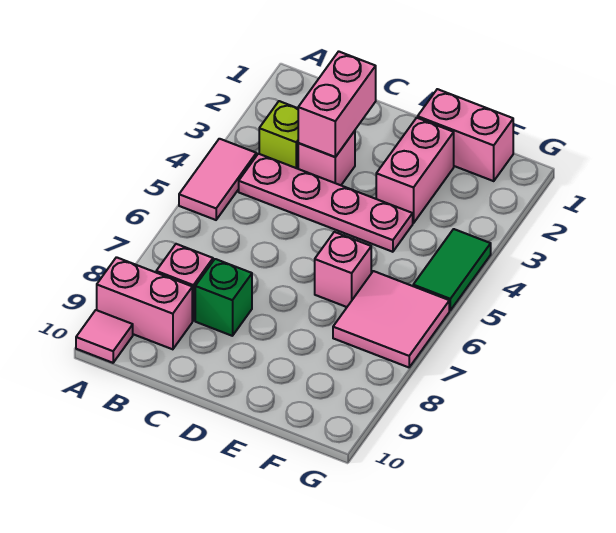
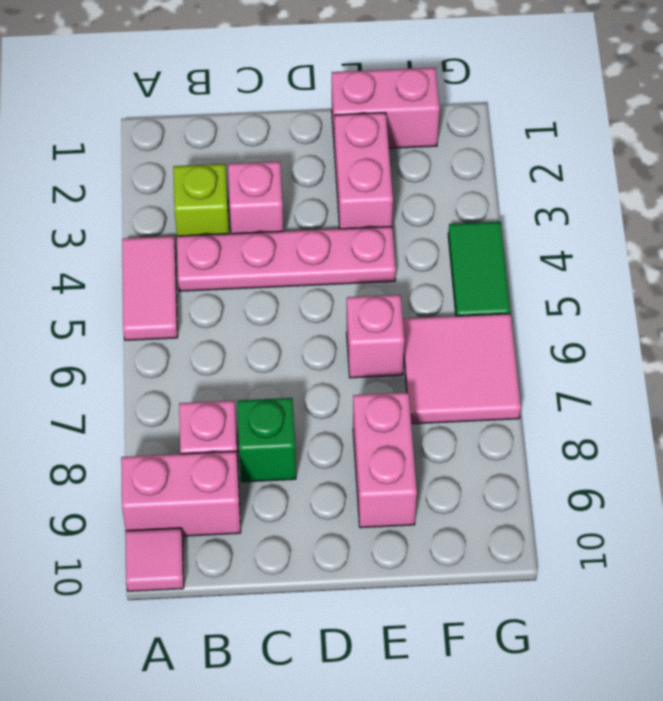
pink brick C2:C3 level 2 -> pink brick E8:E9 level 1

